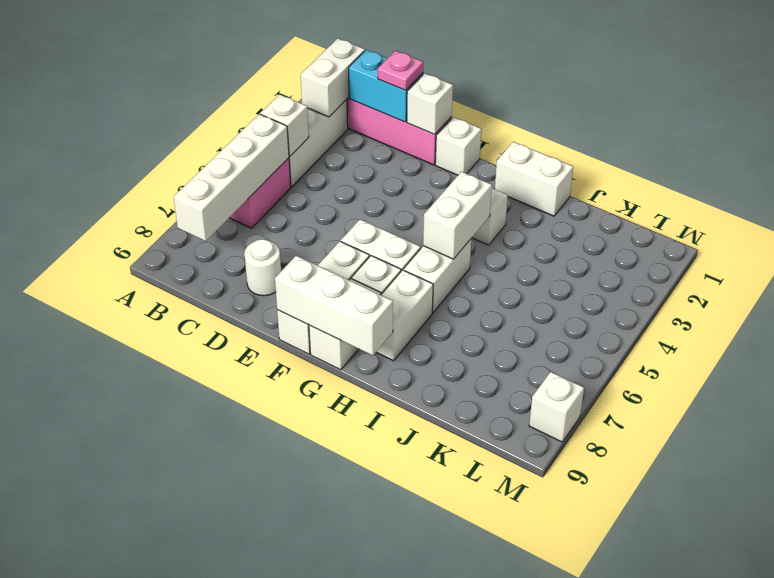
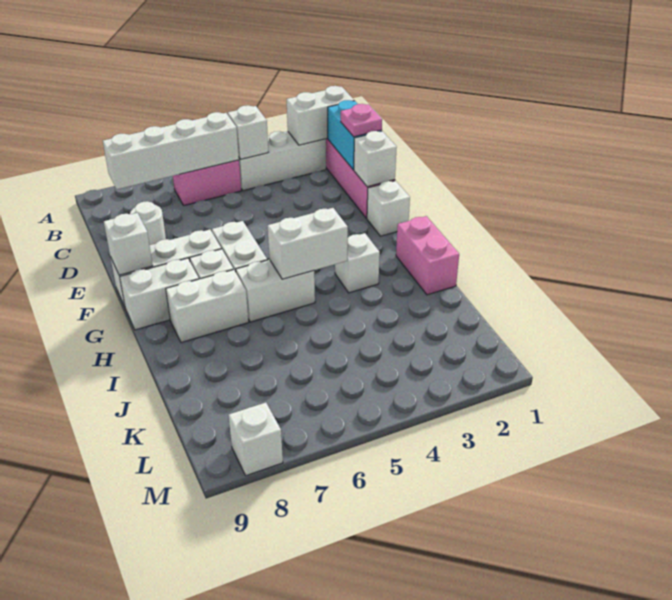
white brick F9:H9 level 2 -> white brick F9 level 2
white brick H1:I1 level 1 -> pink brick H1:I1 level 1

